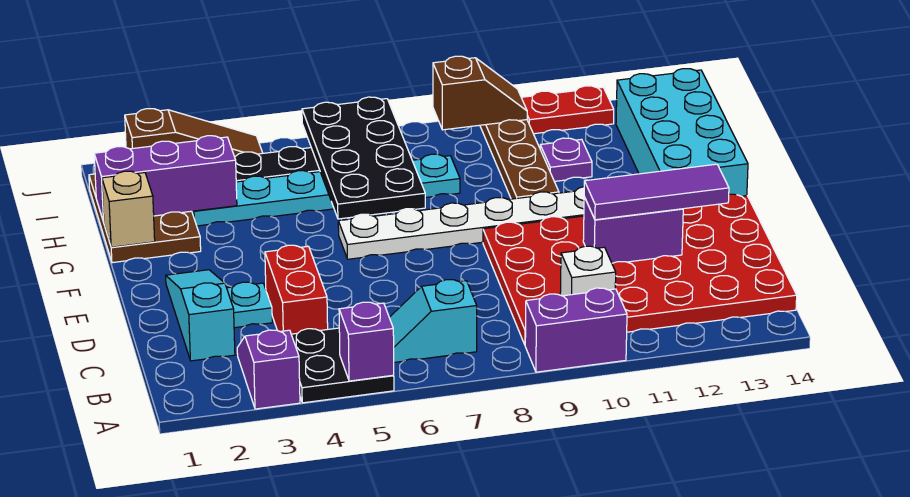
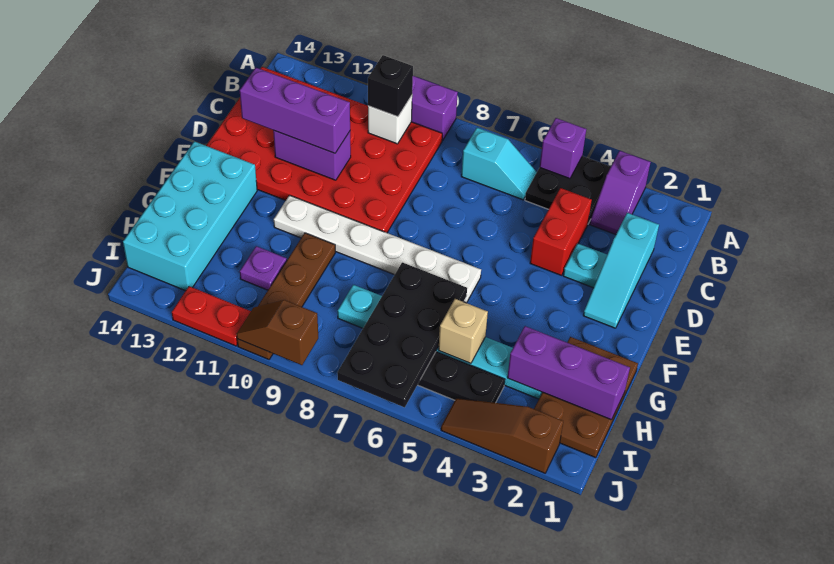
none -> black brick B10 level 3
purple tile D11:D13 level 3 -> purple brick D11:D13 level 3
tan brick G1 level 2 -> tan brick H5 level 2

